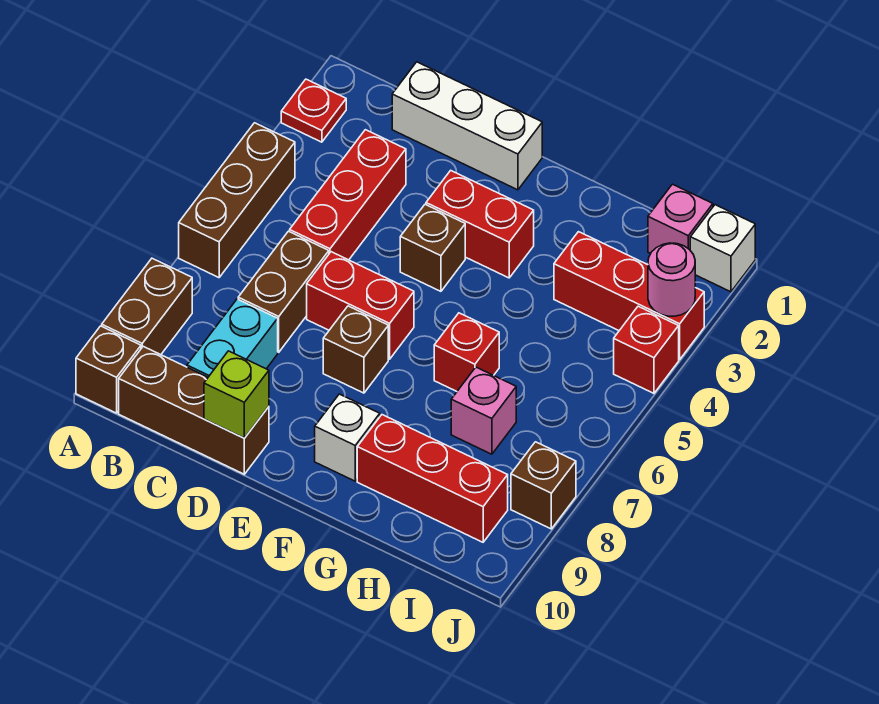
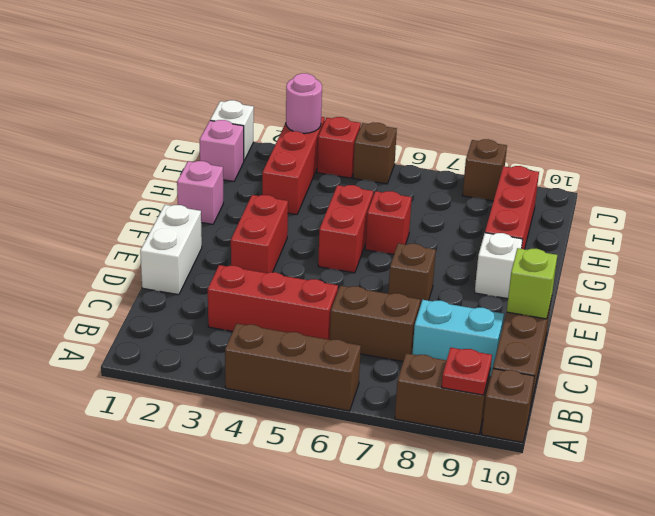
red plate A2 level 1 -> red plate A9 level 2
white brick C1:E1 level 1 -> white brick D1:E1 level 1
red brick D6:E6 level 1 -> red brick F5:G5 level 1
brown brick E4 level 1 -> brown brick J5 level 1
pink brick H7 level 1 -> pink brick G1 level 1

